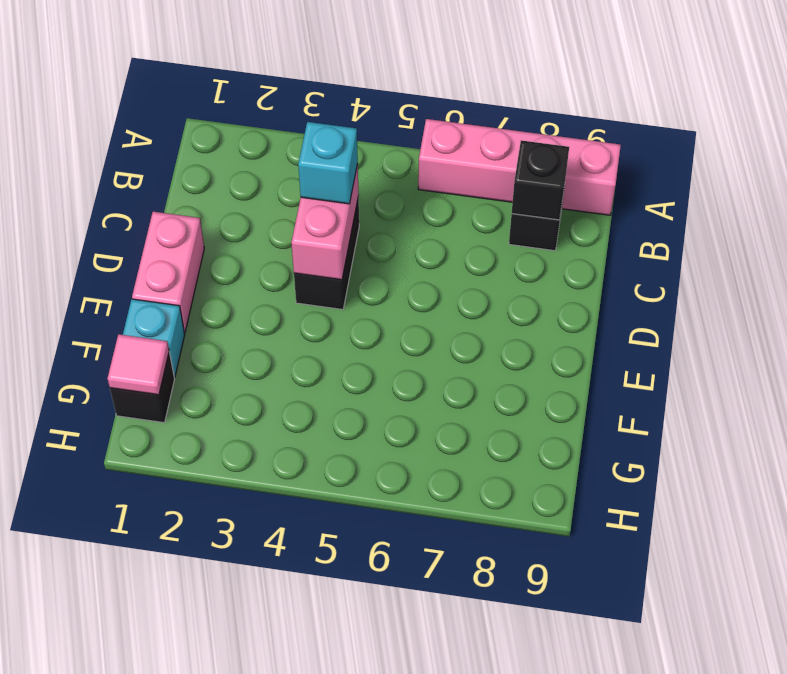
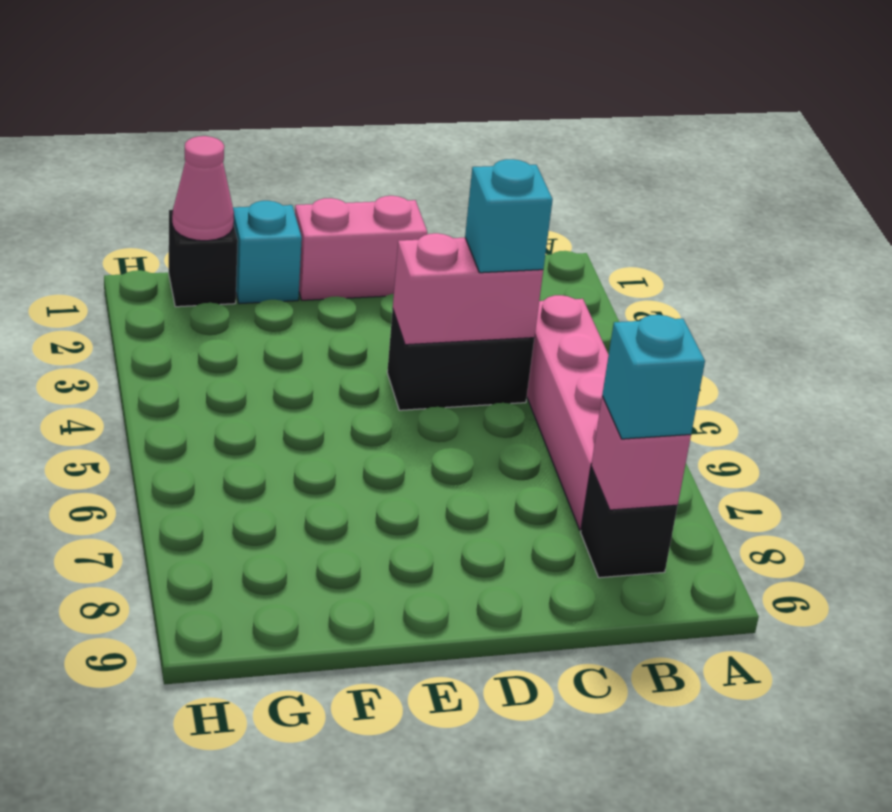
pink brick A6:A9 level 1 -> pink brick B4:B7 level 1
black brick B8 level 2 -> pink brick B8 level 2
none -> cyan brick B8 level 3
pink tile G1 level 2 -> pink cone G1 level 2

